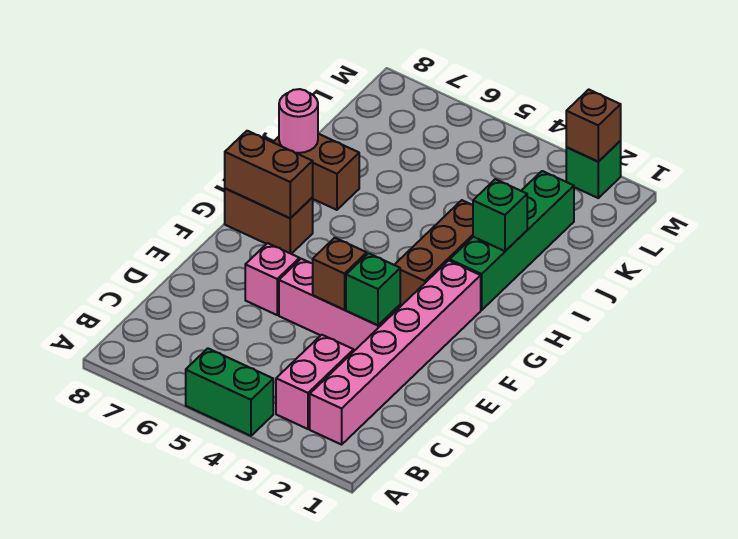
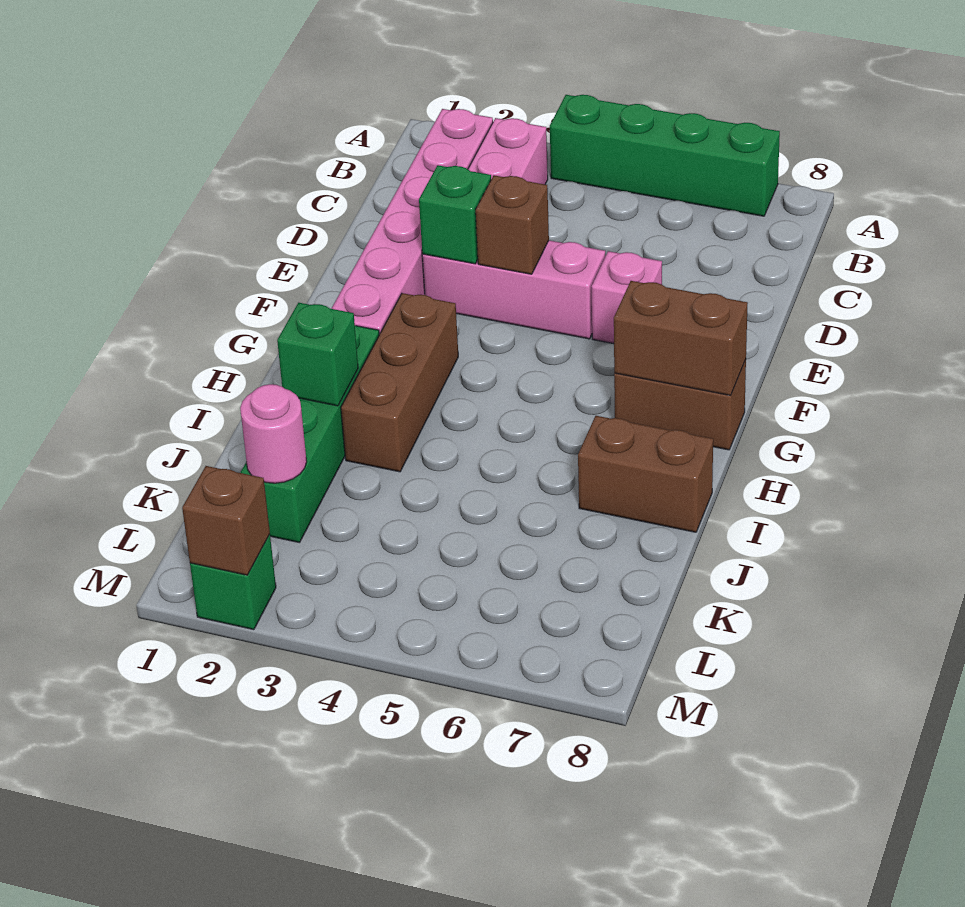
green brick A4:A5 level 1 -> green brick A4:A7 level 1
pink round brick I8 level 2 -> pink round brick K2 level 2

